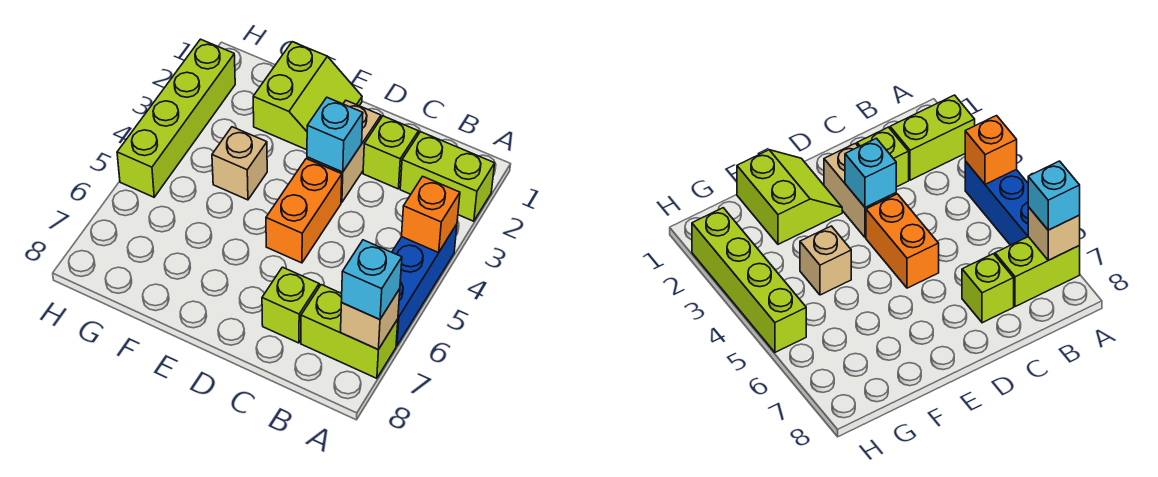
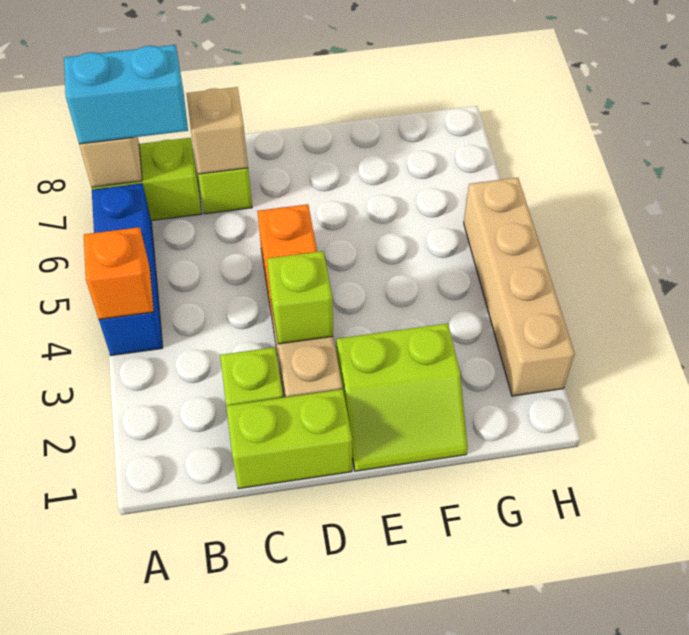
lime brick A2:B2 level 1 -> lime brick C1:D1 level 1
cyan brick A7 level 3 -> cyan brick A7:B7 level 3
cyan brick D3 level 2 -> lime brick D3 level 2
lime slope E1:F2 level 1 top F -> lime slope E1:F2 level 1 top 2
tan brick F4 level 1 -> tan brick C7 level 2
lime brick H2:H5 level 1 -> tan brick H2:H5 level 1

